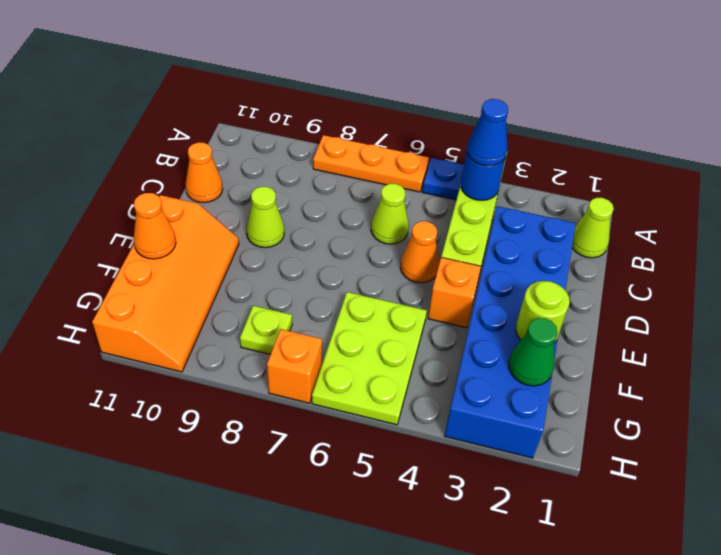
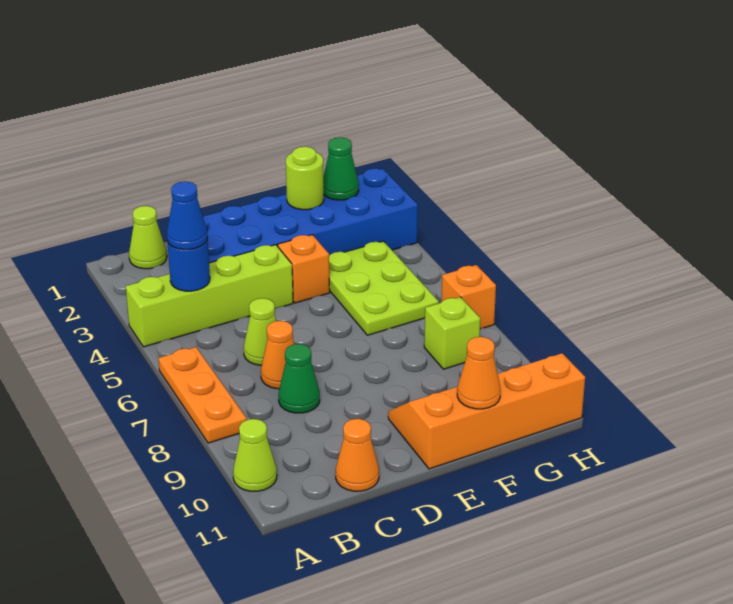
blue plate A5 level 1 -> none
none -> green cone C8 level 1
orange cone D5 level 1 -> orange cone C7 level 1
lime cone D9 level 1 -> lime cone A10 level 1
lime plate F5:H6 level 1 -> lime plate F4:G6 level 1
lime plate G8 level 1 -> lime brick G8 level 1

